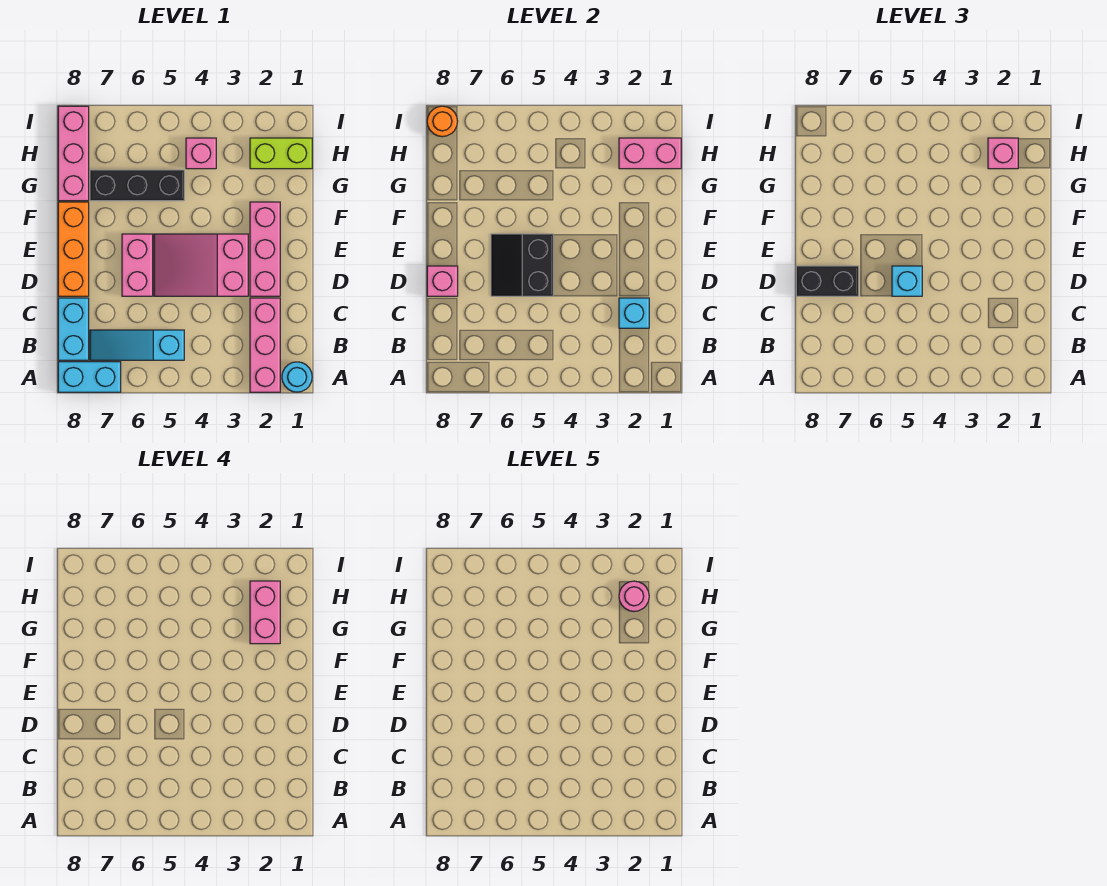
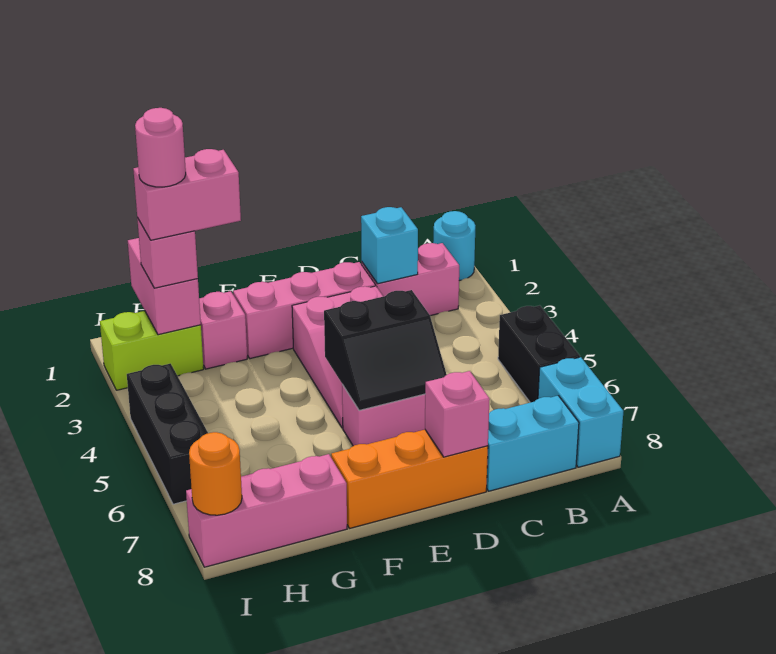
pink brick A2:C2 level 1 -> pink brick B2:C2 level 1
cyan slope B5:B7 level 1 top 5 -> none
cyan brick D5 level 3 -> none
black brick D7:D8 level 3 -> black brick A5:A6 level 1
black brick G5:G7 level 1 -> black brick I4:I6 level 1
lime brick H1:H2 level 1 -> lime brick H2:I2 level 1
pink brick H4 level 1 -> pink brick G2 level 1

